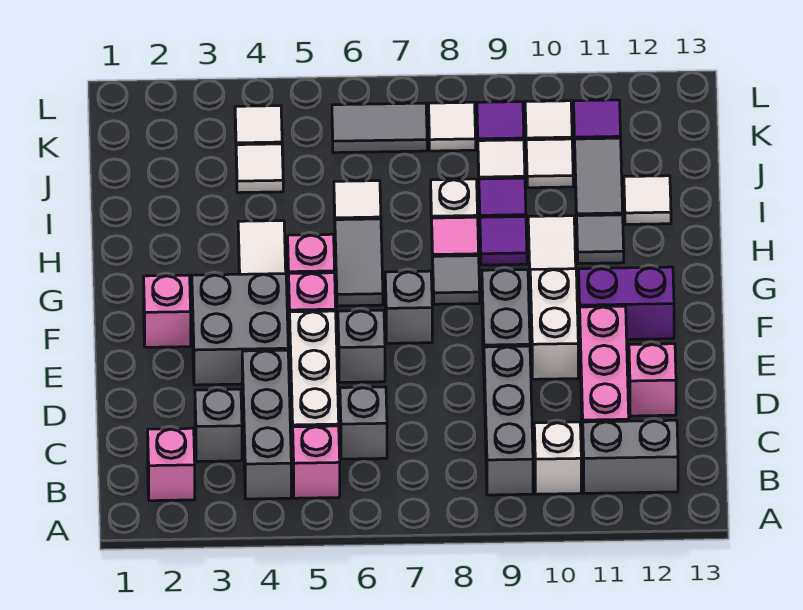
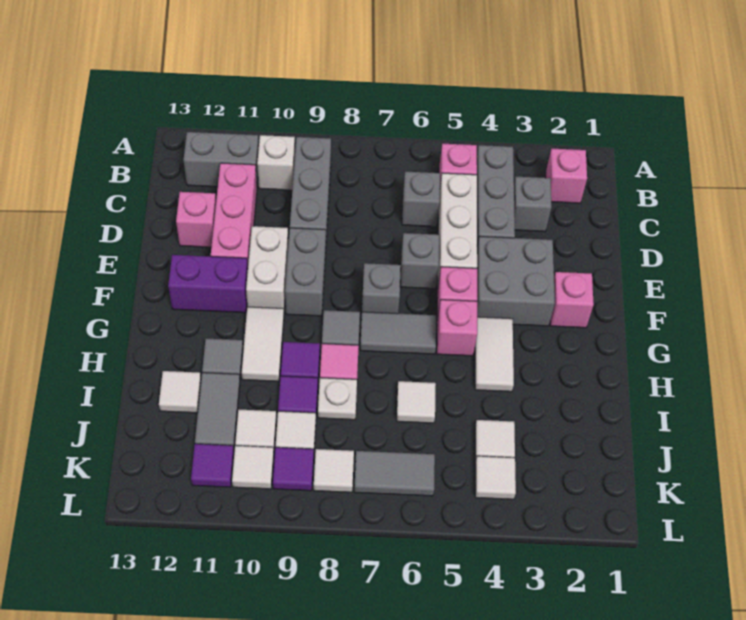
grey tile G6:H6 level 1 -> grey tile G6:G7 level 1

